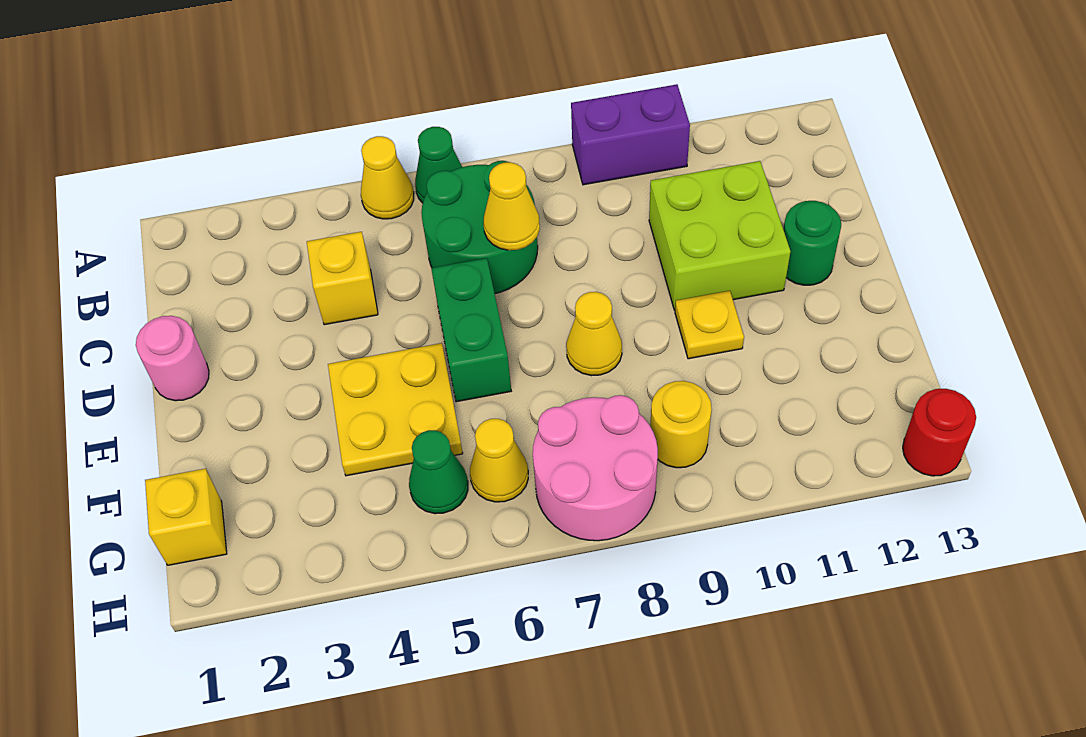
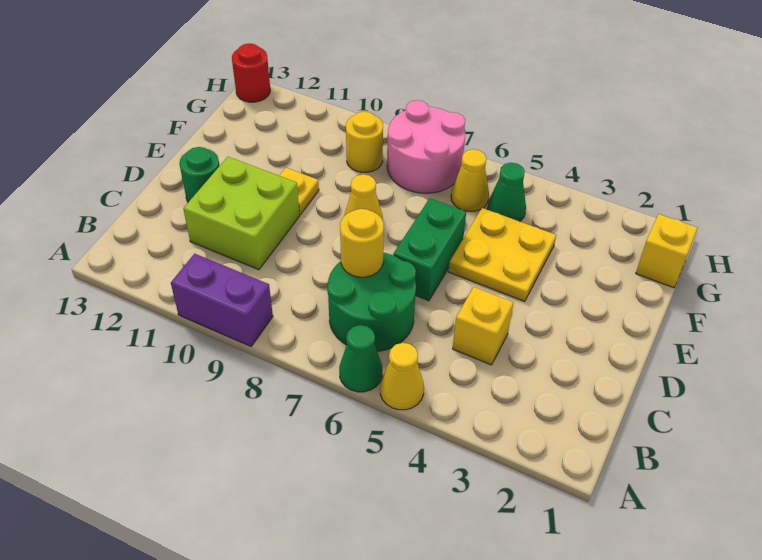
yellow cone C7 level 2 -> yellow round brick C7 level 2
pink round brick D1 level 1 -> none

